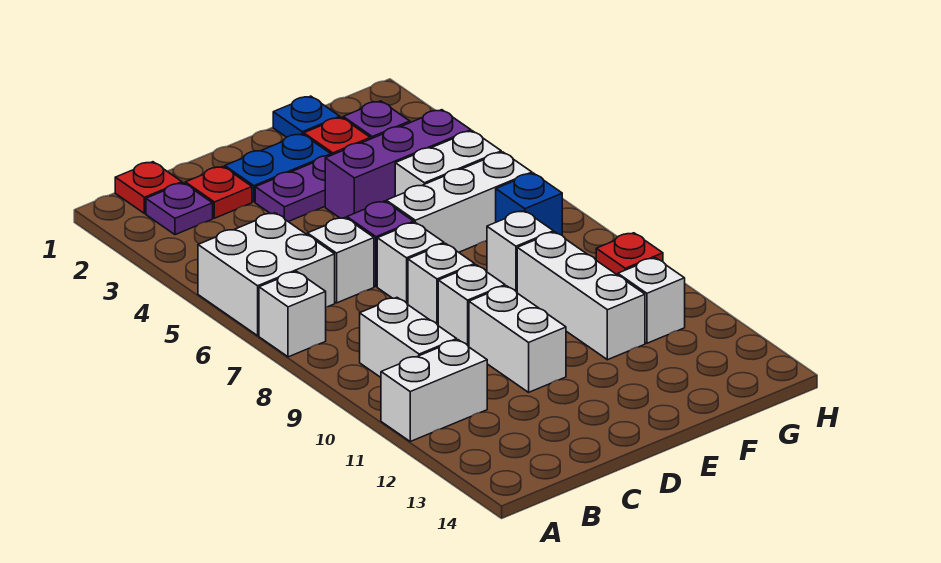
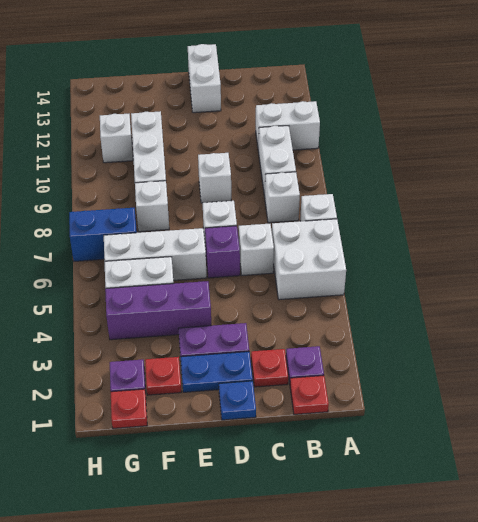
white brick D8 level 1 -> white brick B8 level 1
white brick D10:D11 level 1 -> white brick D13:D14 level 1
blue plate F1 level 1 -> blue plate D1 level 1
blue brick G7 level 1 -> blue brick G7:H7 level 1
red plate H9 level 1 -> red plate G1 level 1

